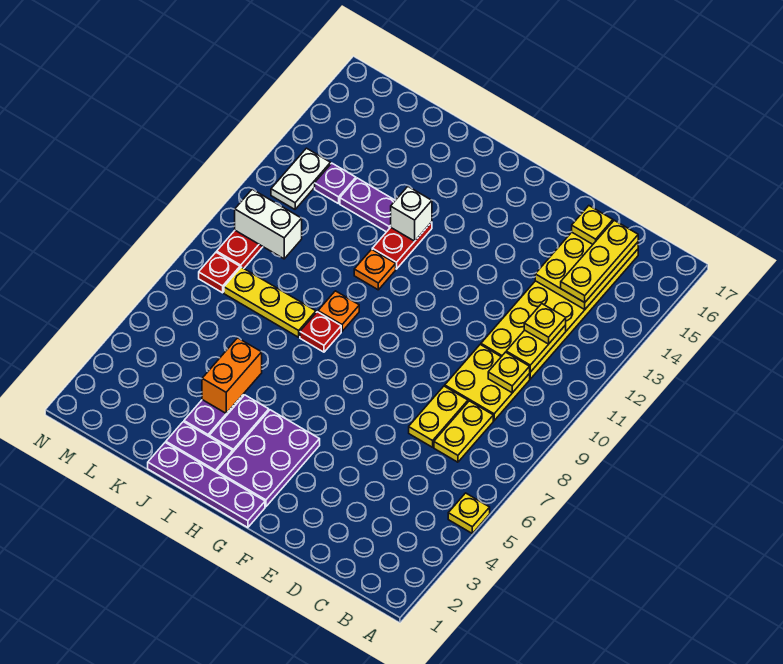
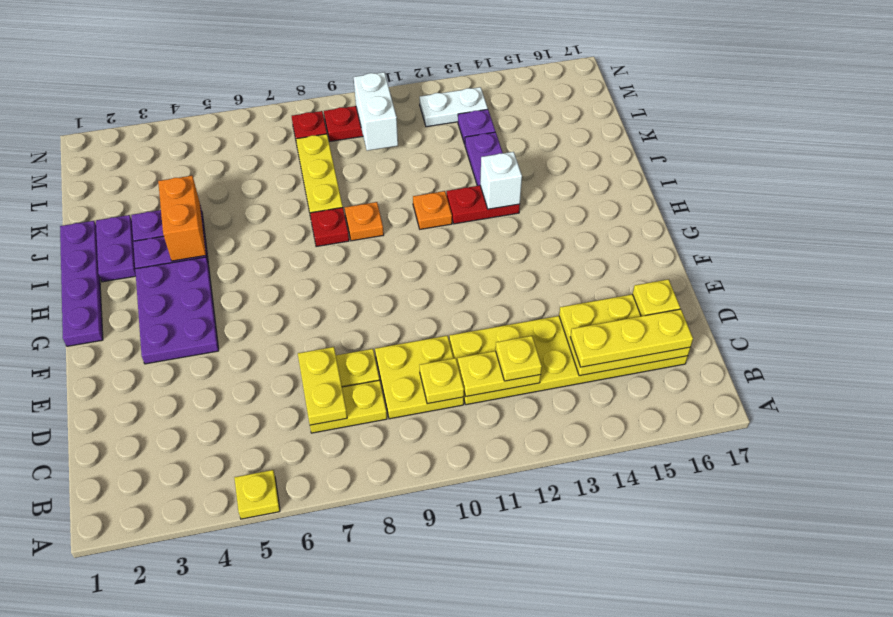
none -> yellow plate C7:D7 level 2
purple plate G2:H4 level 1 -> purple plate F3:H4 level 1
orange brick J4:J5 level 2 -> orange brick I4:J4 level 2

